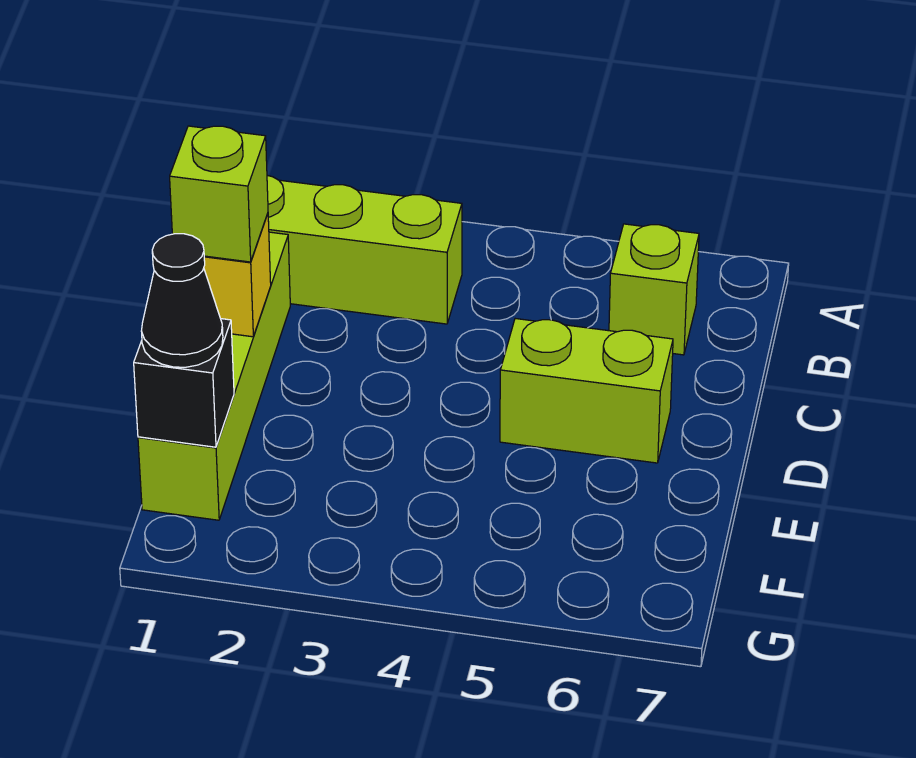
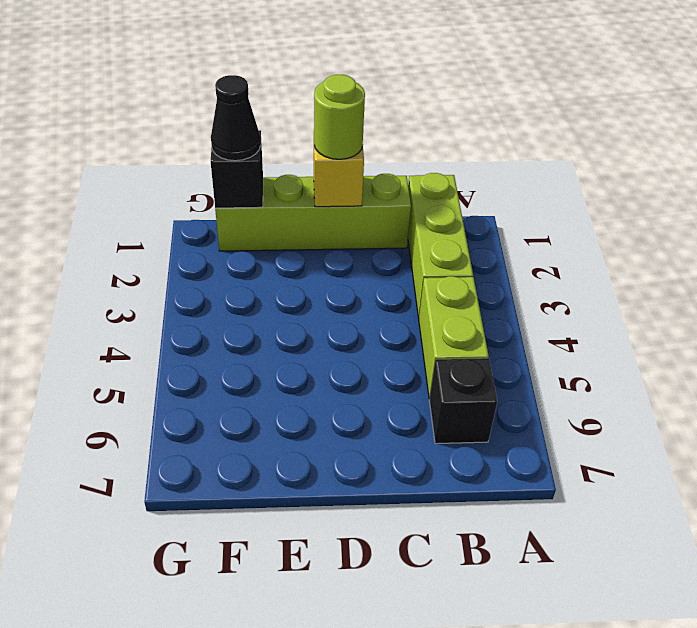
lime brick B6 level 1 -> black brick B6 level 1
lime brick D1 level 3 -> lime round brick D1 level 3
lime brick D5:D6 level 1 -> lime brick B4:B5 level 1

